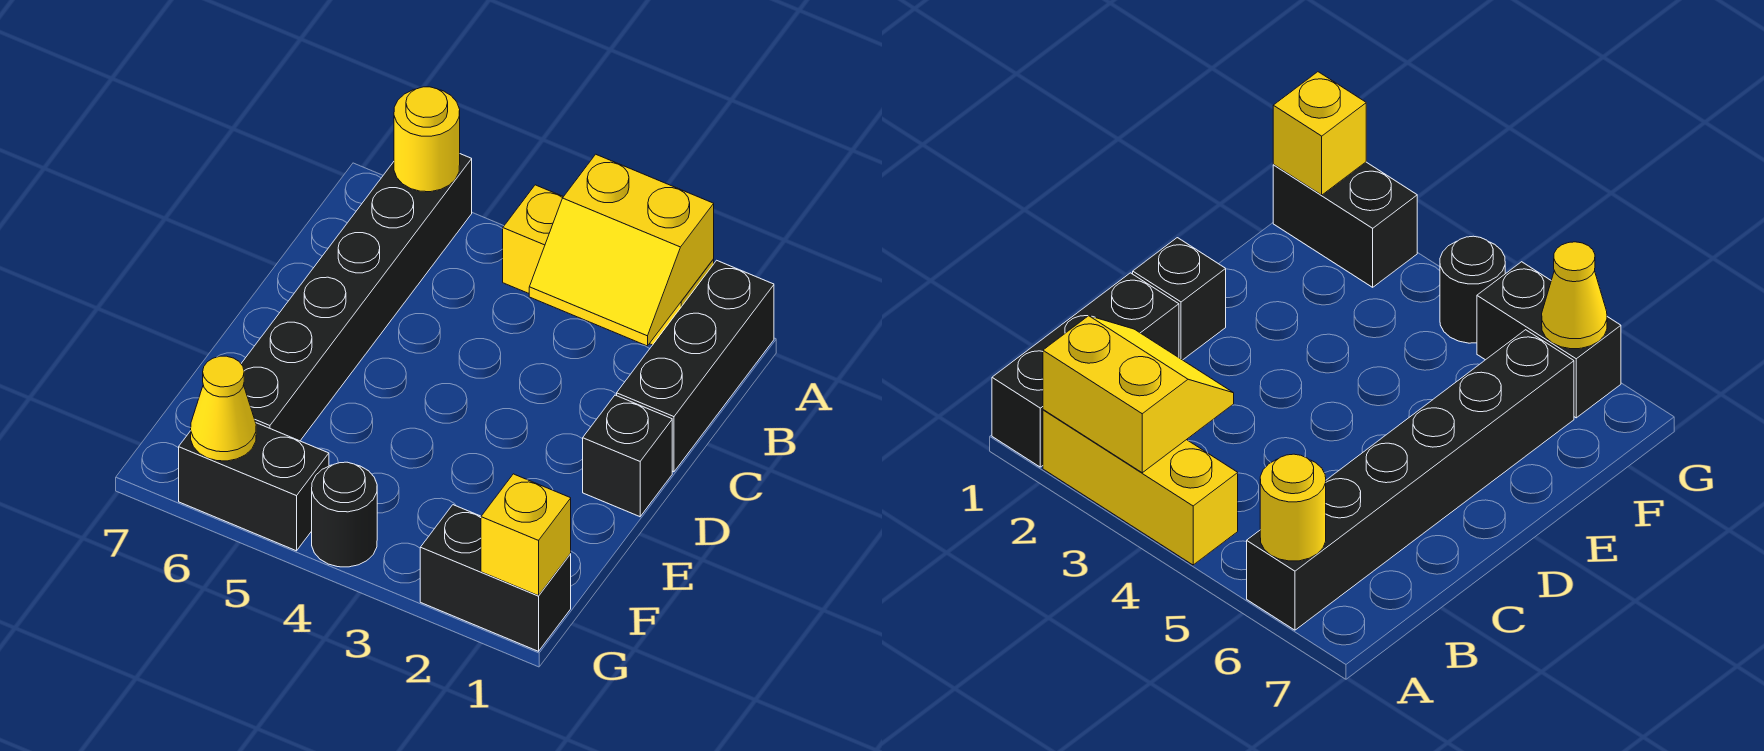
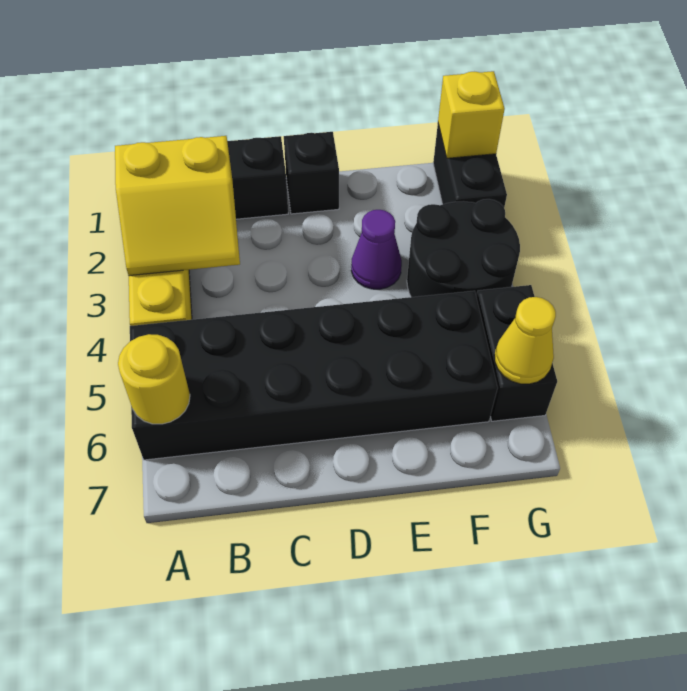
yellow slope A2:B3 level 2 top A -> yellow slope A2:B3 level 2 top 2
black brick A6:F6 level 1 -> black brick A5:F6 level 1
none -> purple cone E3 level 1
black round brick G4 level 1 -> black round brick F3:G4 level 1

